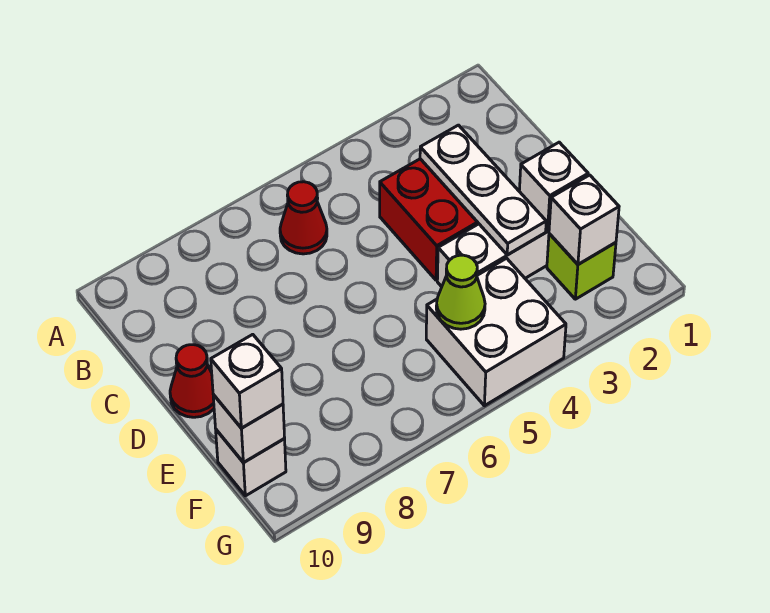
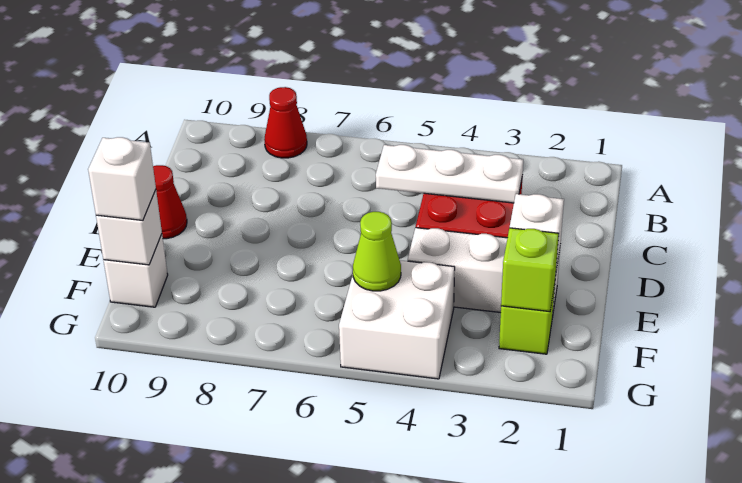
red cone B6 level 1 -> red cone A8 level 1
white plate C3:E3 level 2 -> white plate C3:C5 level 2
white brick F2 level 2 -> lime brick F2 level 2

